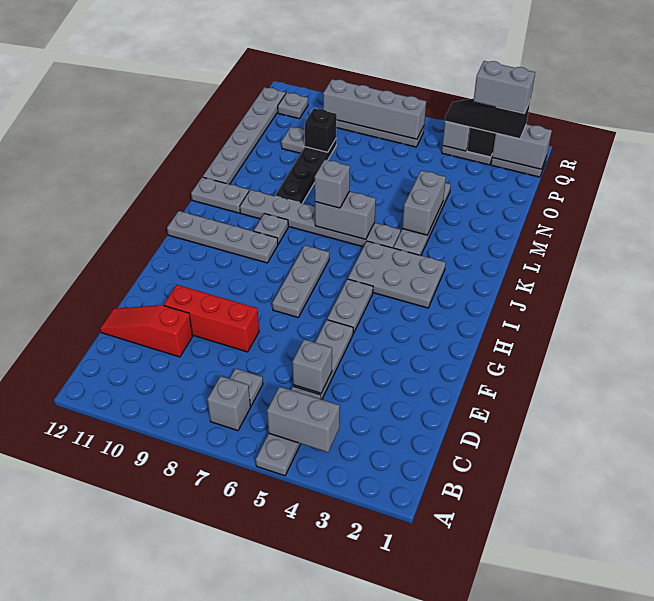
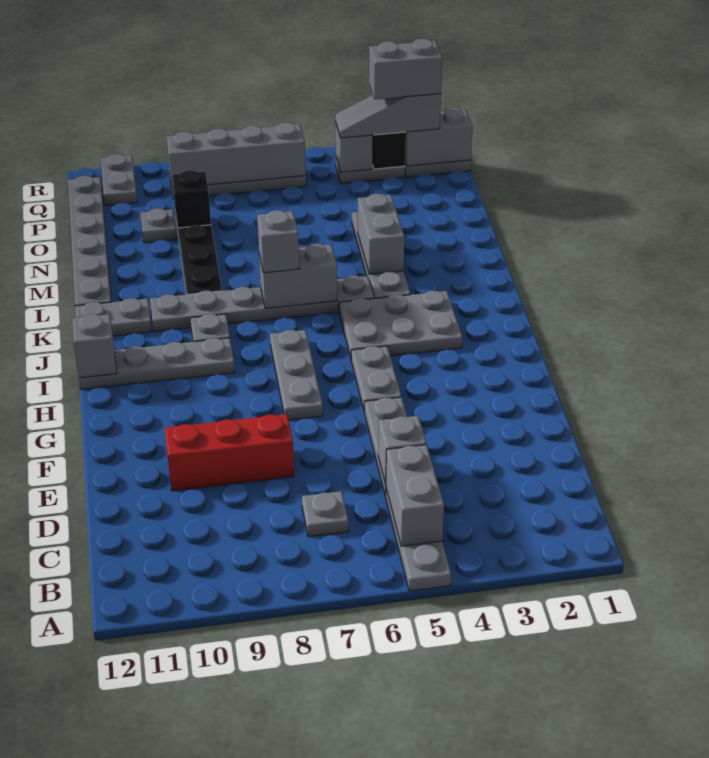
grey brick B4:B5 level 2 -> grey brick B5:C5 level 2
grey brick B7 level 1 -> grey brick I12 level 2
red slope D10:D12 level 1 top 10 -> none
black slope Q2:Q4 level 3 top 2 -> grey slope Q2:Q4 level 3 top 2
grey plate Q11 level 1 -> grey plate Q11:R11 level 1

